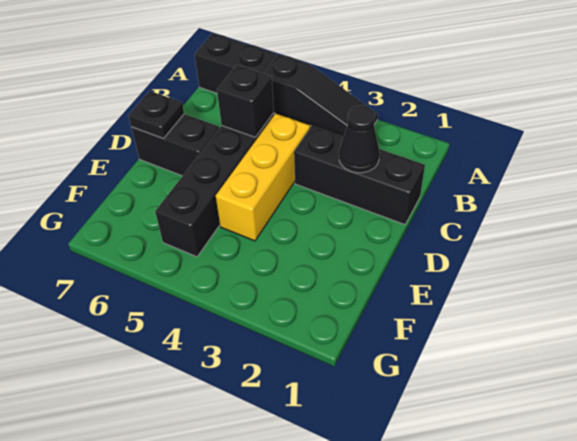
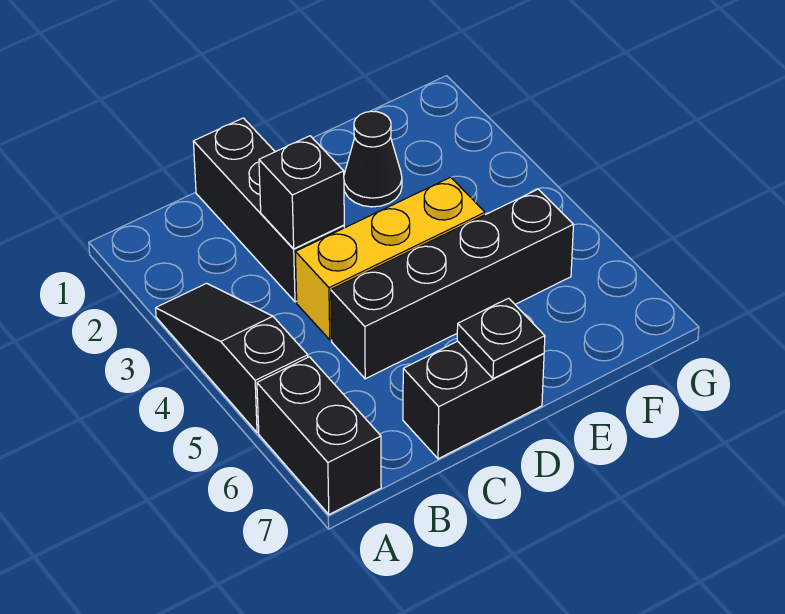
black cone C2 level 2 -> black cone E2 level 1
black brick C5 level 2 -> black brick C3 level 2
black brick D6:D7 level 1 -> black brick C7:D7 level 1

